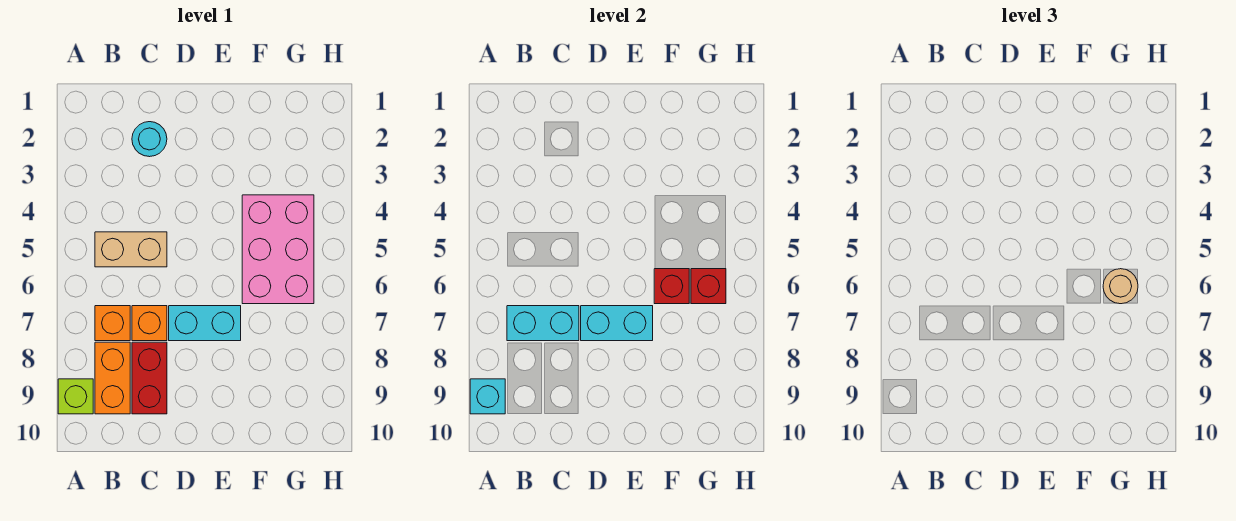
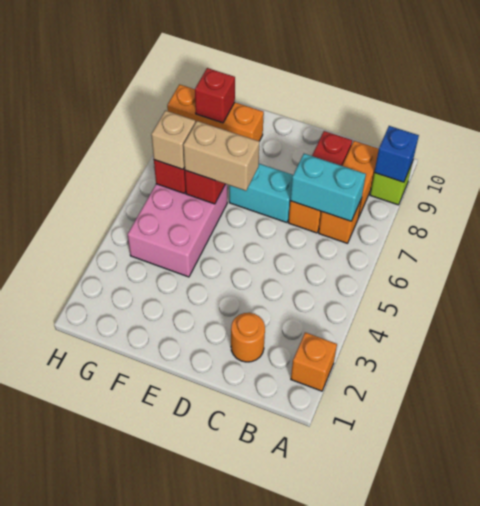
none -> orange brick A2 level 1
cyan brick A9 level 2 -> blue brick A9 level 2
tan brick B5:C5 level 1 -> tan brick E6:F6 level 3
cyan round brick C2 level 1 -> orange round brick C2 level 1
cyan brick D7:E7 level 2 -> none
none -> orange brick F9:H9 level 1
tan round brick G6 level 3 -> tan brick G6 level 3
none -> red brick G9 level 2

